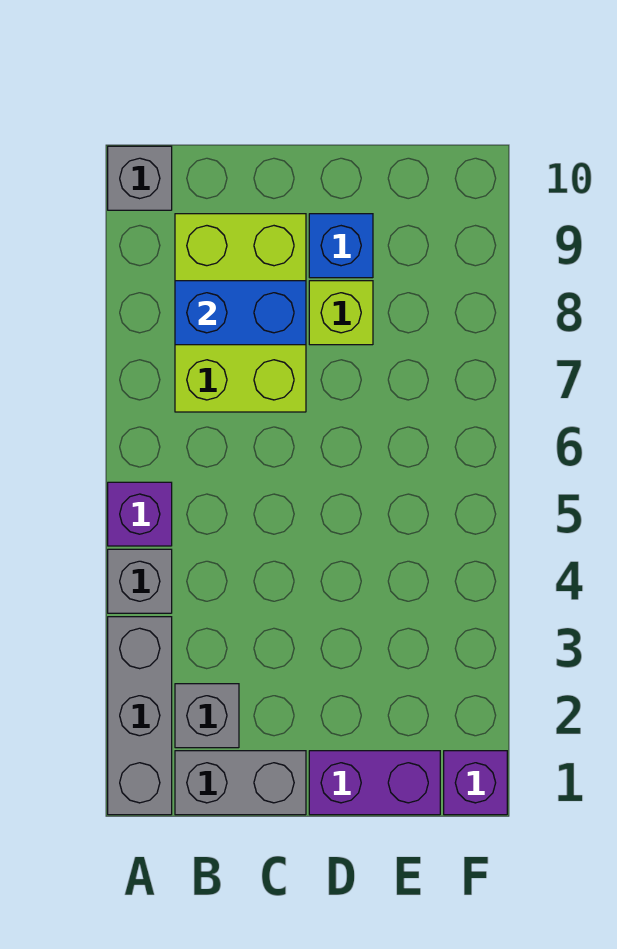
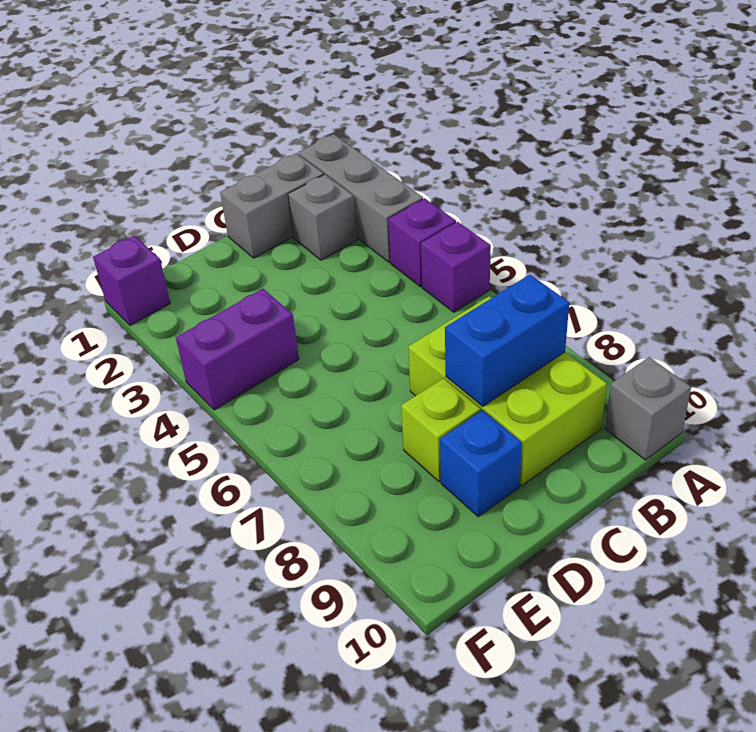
grey brick A4 level 1 -> purple brick A4 level 1
purple brick D1:E1 level 1 -> purple brick E4:F4 level 1

